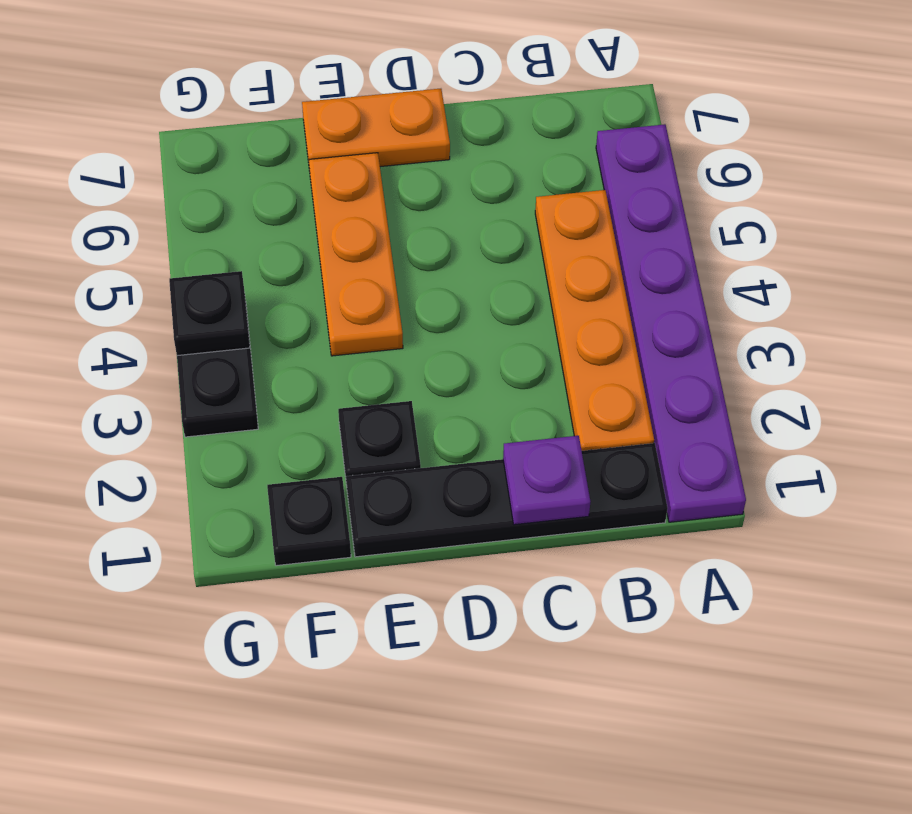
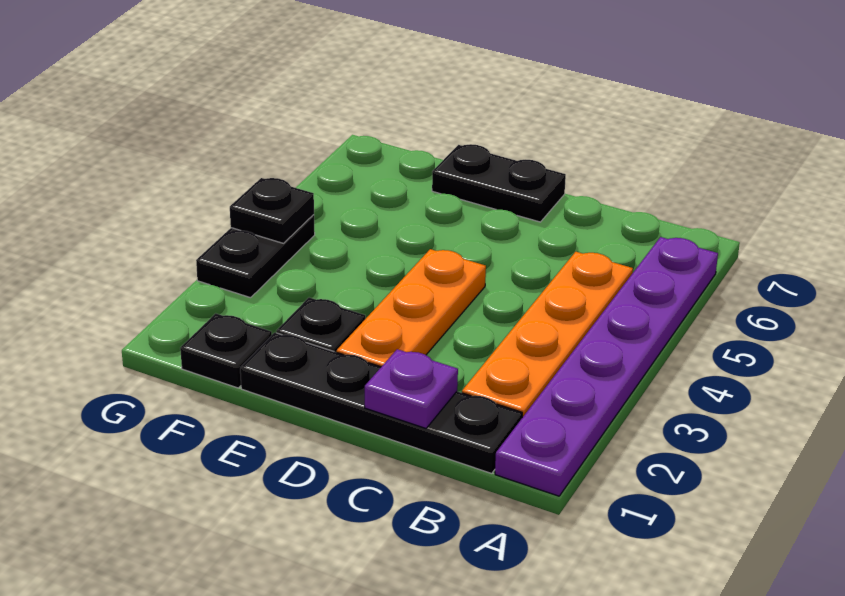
orange plate D7:E7 level 1 -> black plate D7:E7 level 1
orange plate E4:E6 level 1 -> orange plate D2:D4 level 1

